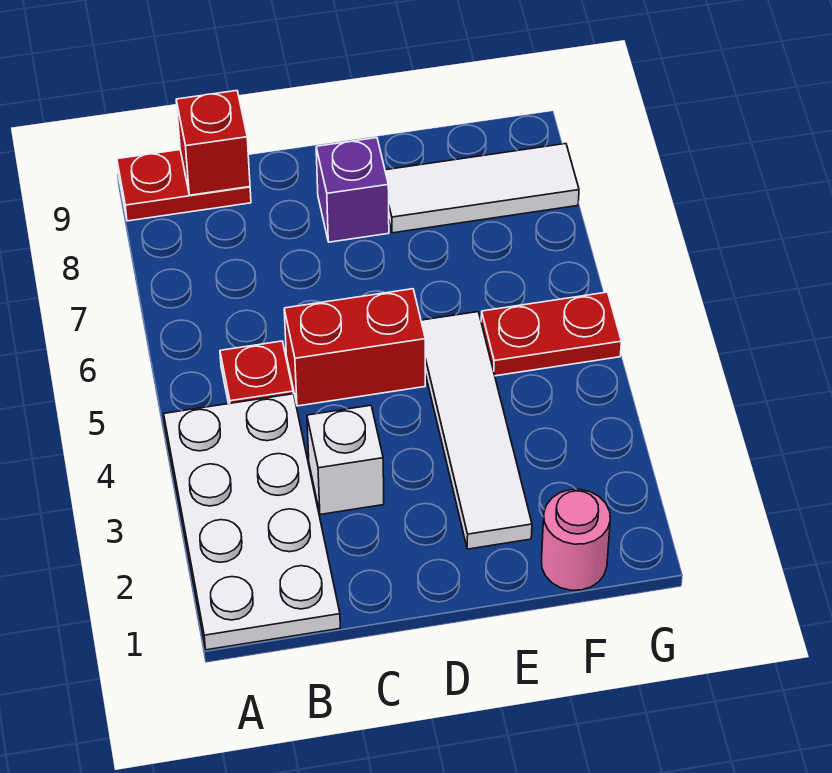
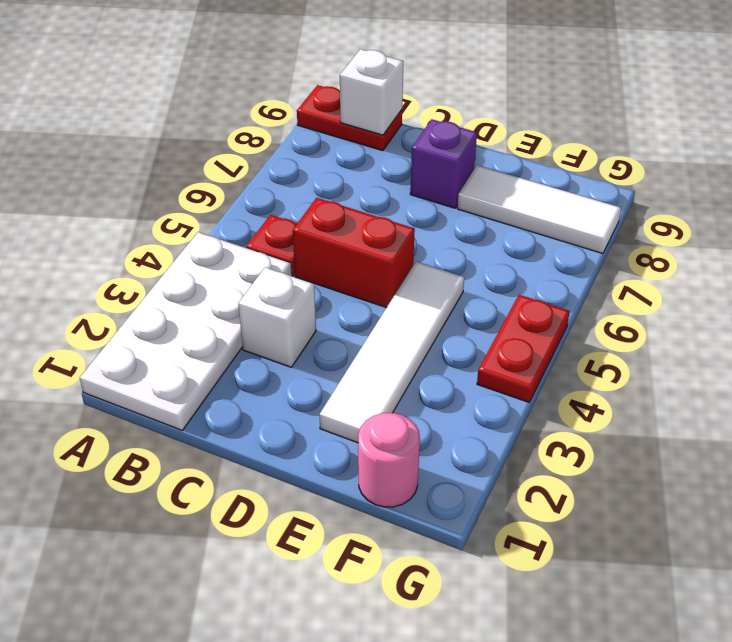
red brick B9 level 2 -> white brick B9 level 2
red plate F5:G5 level 1 -> red plate G4:G5 level 1

